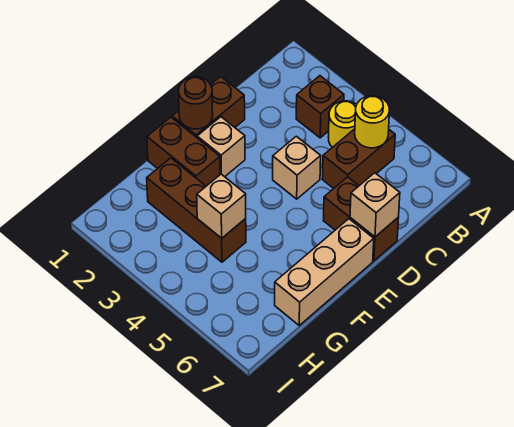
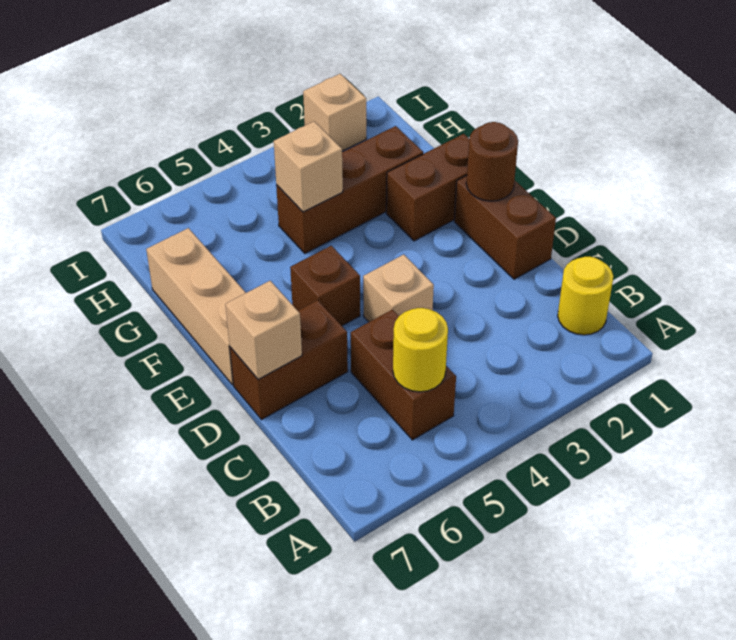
brown brick B3 level 1 -> brown brick E5 level 1
yellow round brick B4 level 1 -> yellow round brick B1 level 1
tan brick E2 level 1 -> tan brick I2 level 1

